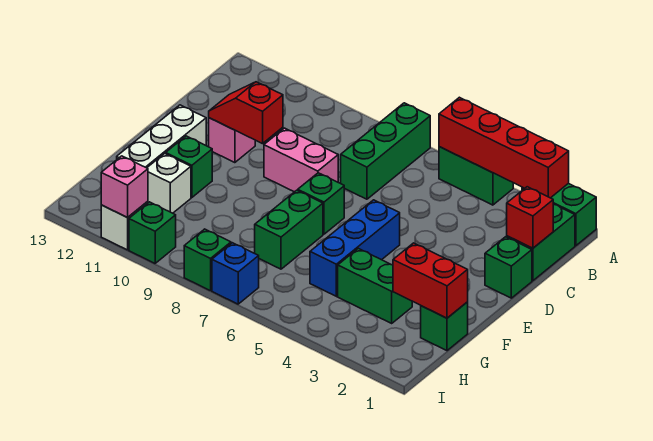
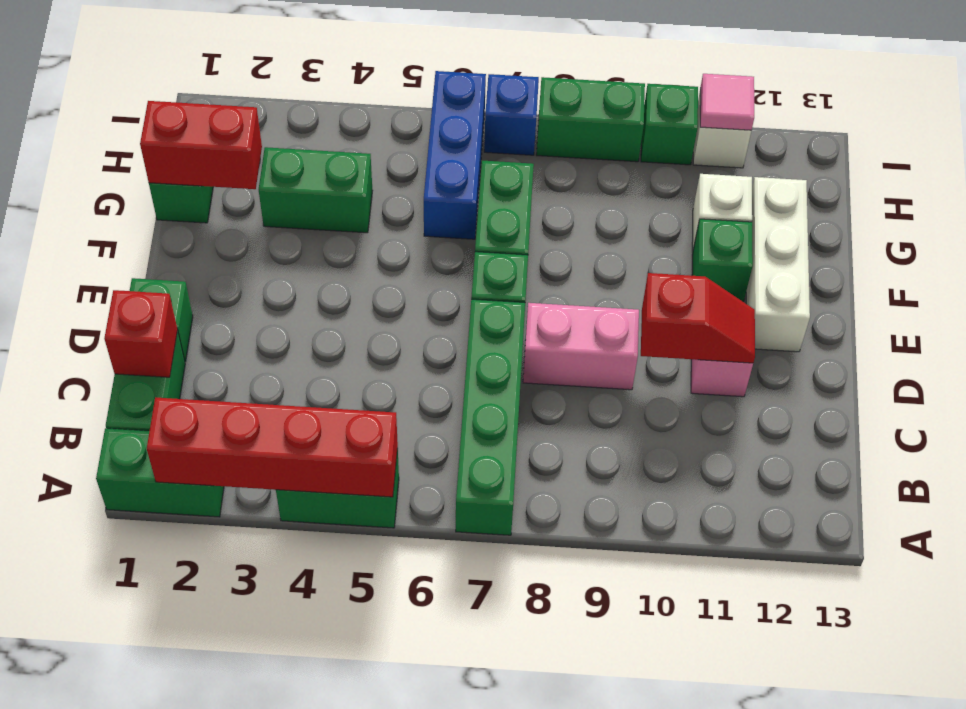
green brick A7:C7 level 1 -> green brick A7:D7 level 1
blue brick E5:G5 level 1 -> blue brick G6:I6 level 1
green brick I8 level 1 -> green brick I8:I9 level 1
pink brick I11 level 2 -> pink tile I11 level 2

